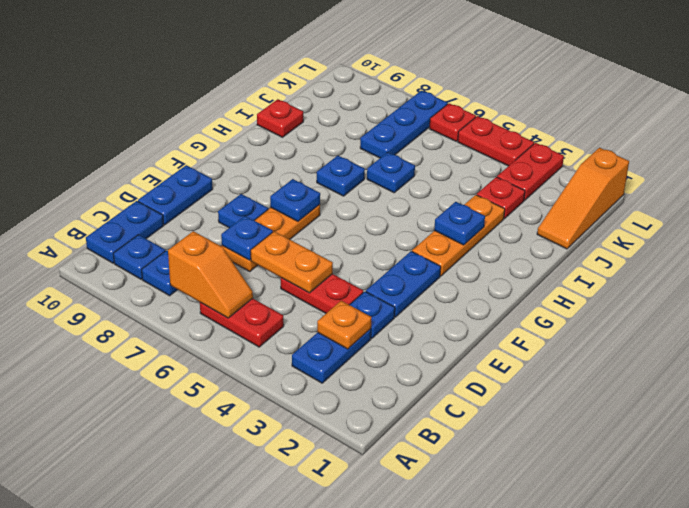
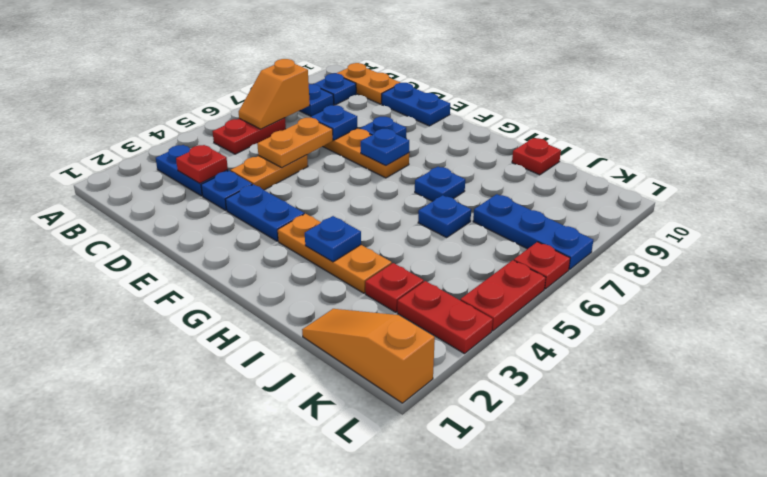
blue plate B10:C10 level 1 -> orange plate B10:C10 level 1
orange plate C3 level 2 -> red plate C3 level 2
red plate D4:D5 level 1 -> orange plate D4:D5 level 1

